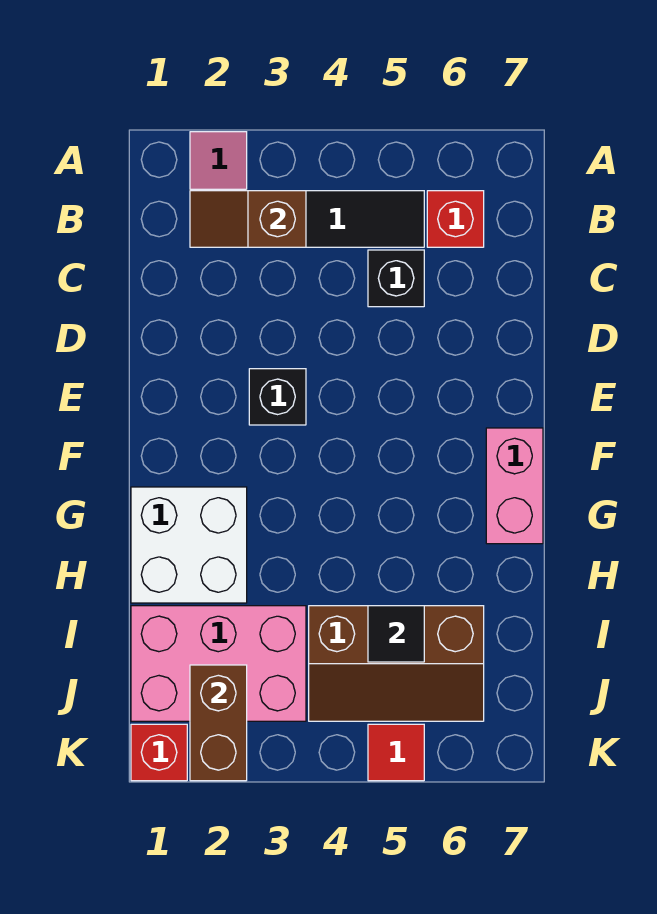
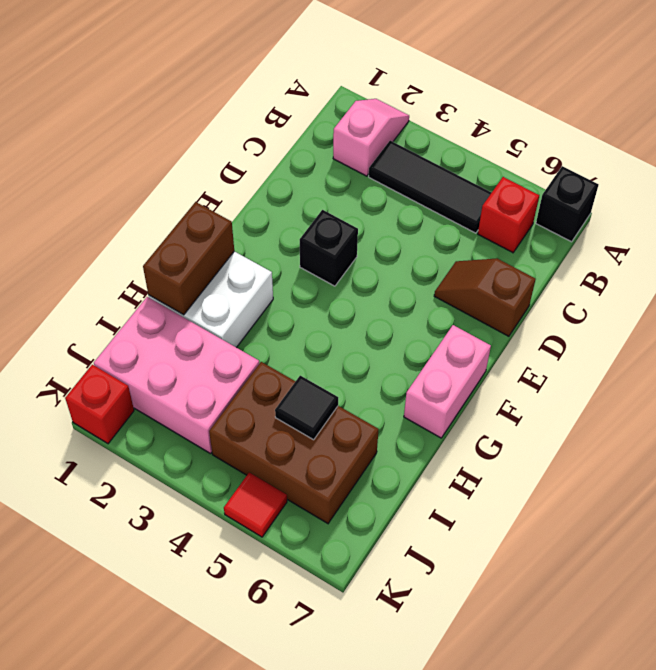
brown slope B2:B3 level 2 top 3 -> brown slope D6:D7 level 1 top 7
black brick C5 level 1 -> black brick A7 level 1
brown slope I4:J6 level 1 top I -> brown brick I4:J6 level 1
brown brick J2:K2 level 2 -> brown brick G1:H1 level 2

